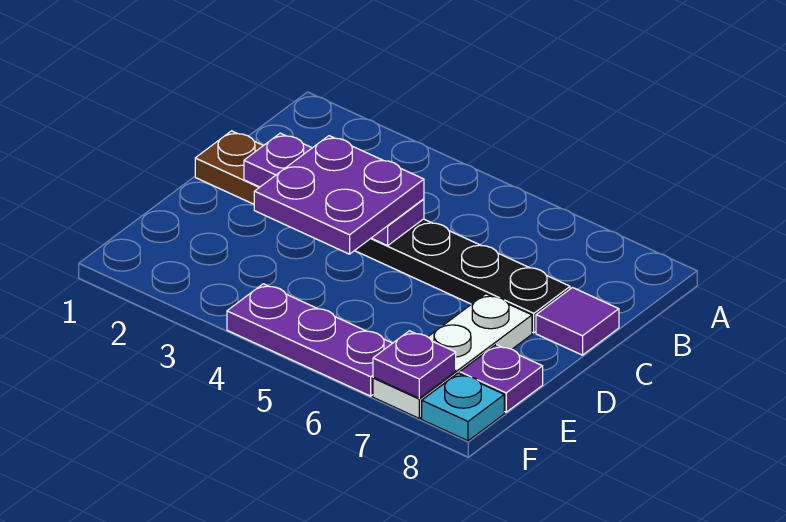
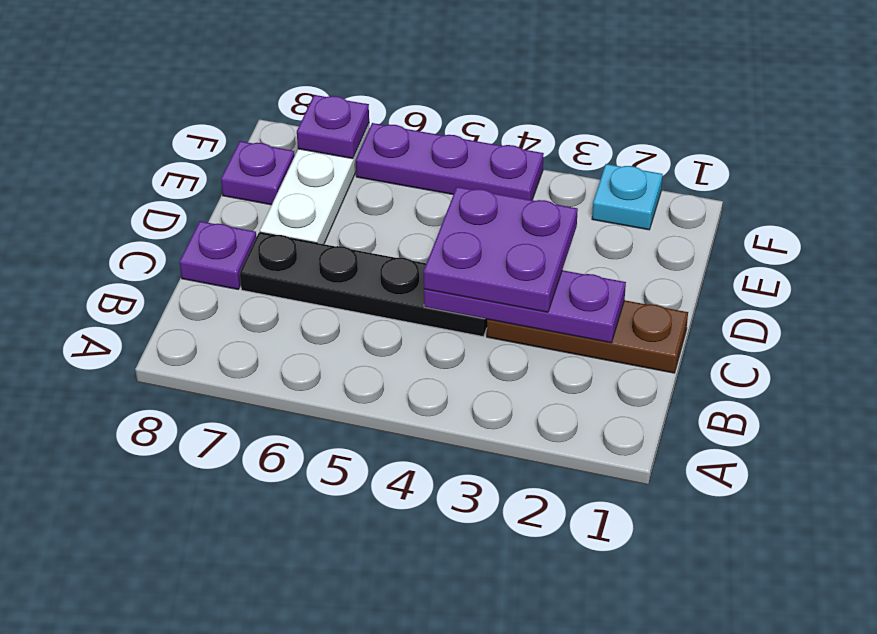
purple tile C8 level 1 -> purple plate C8 level 1
cyan plate F8 level 1 -> cyan plate F2 level 1

